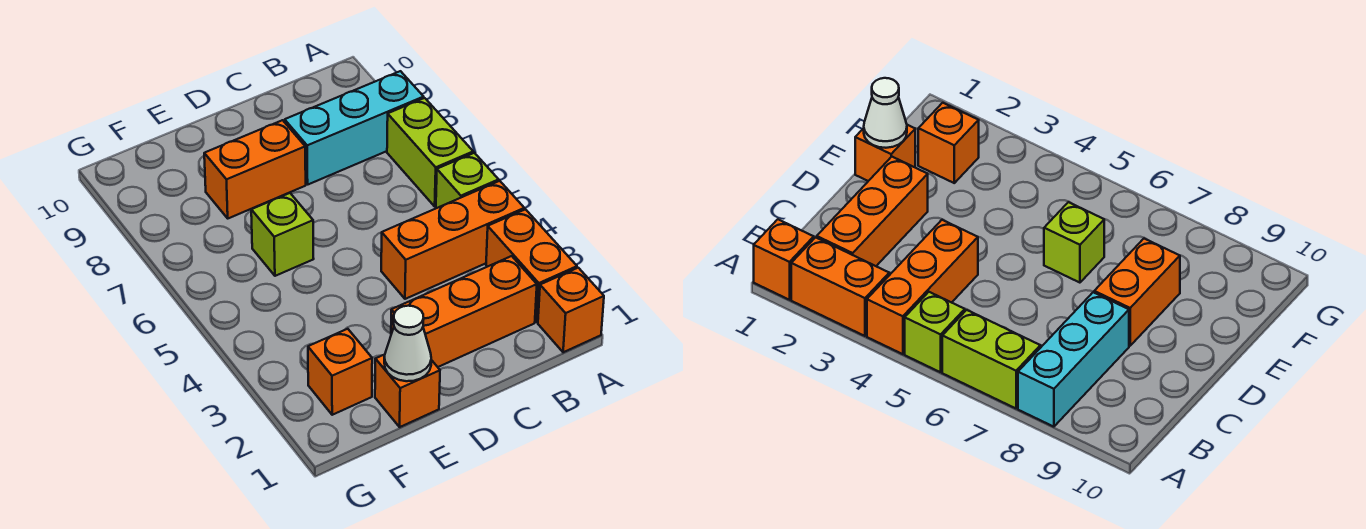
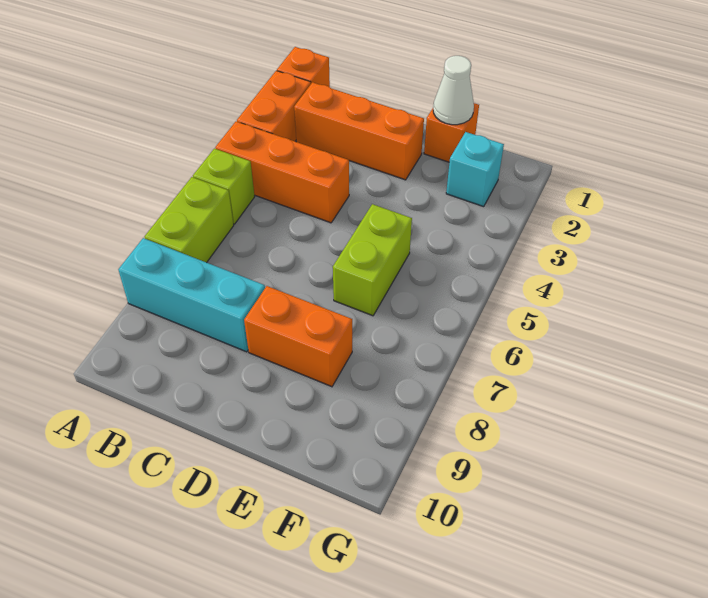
lime brick E6 level 1 -> lime brick E5:E6 level 1
orange brick F2 level 1 -> cyan brick F2 level 1

